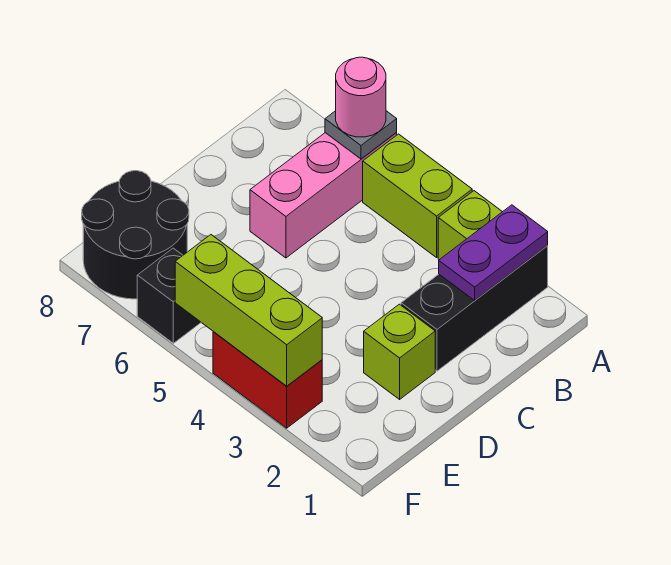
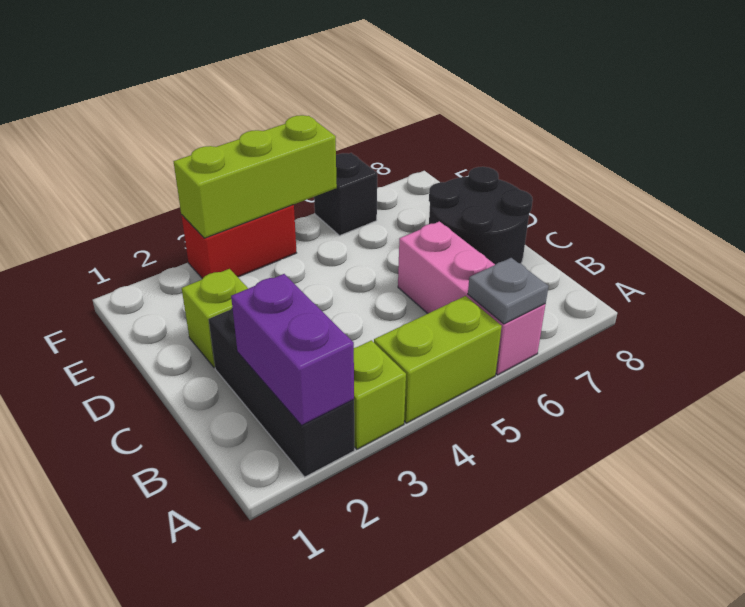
purple plate A2:B2 level 2 -> purple brick A2:B2 level 2
pink round brick A6 level 3 -> none
black round brick E7:F8 level 1 -> black round brick C7:D8 level 1

